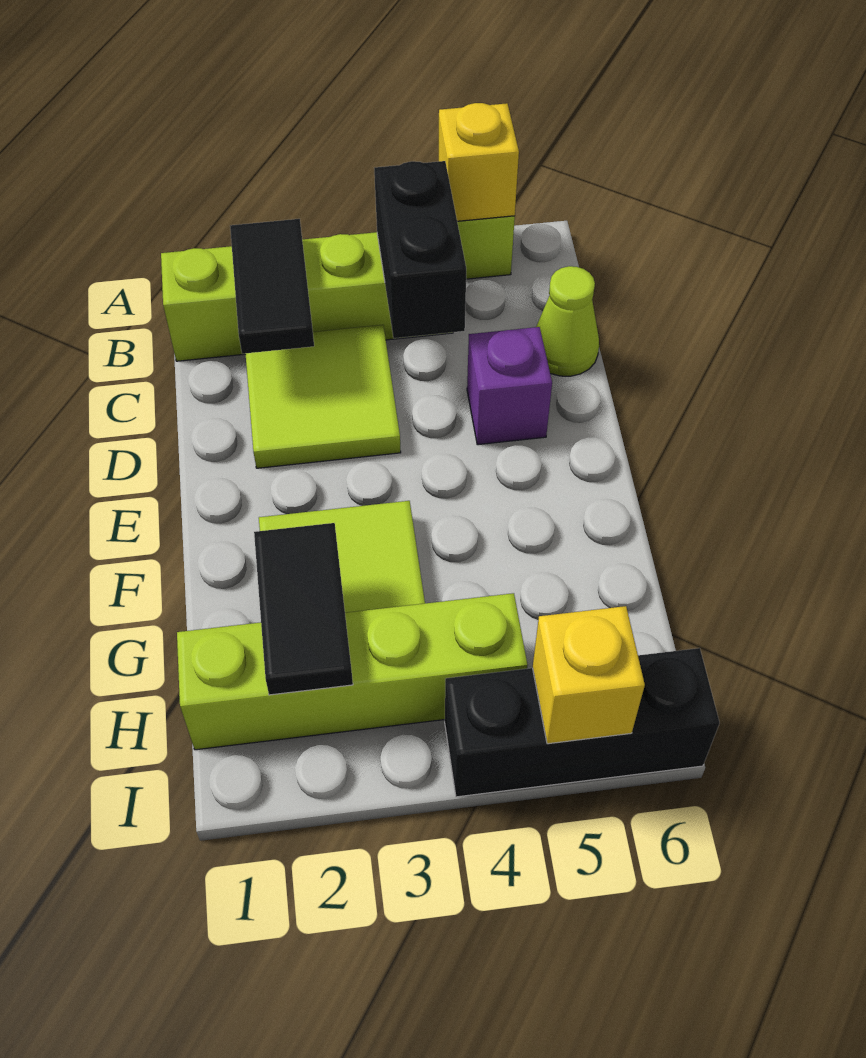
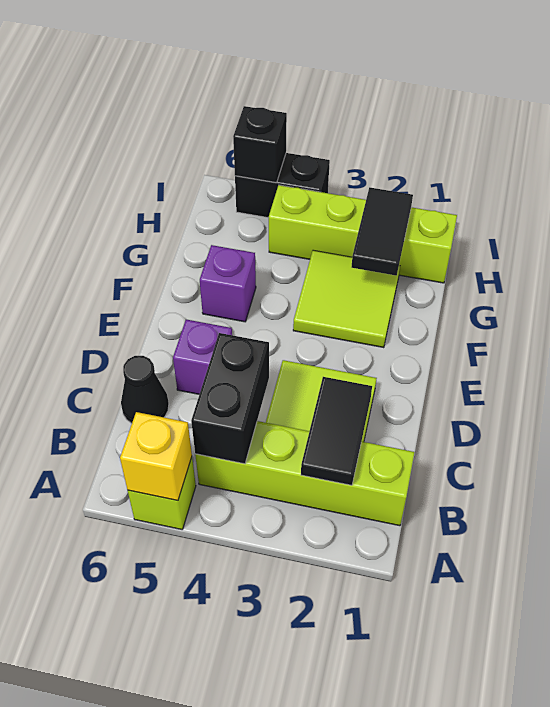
lime cone C6 level 1 -> black cone C6 level 1
none -> purple brick F5 level 1
black brick I4:I6 level 1 -> black brick I4:I5 level 1
yellow brick I5 level 2 -> black brick I5 level 2

